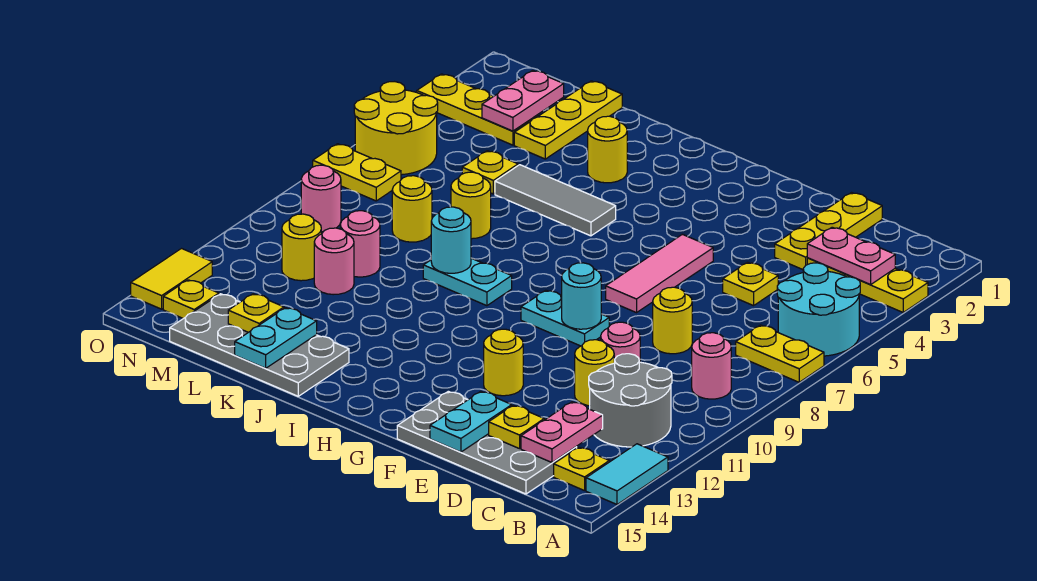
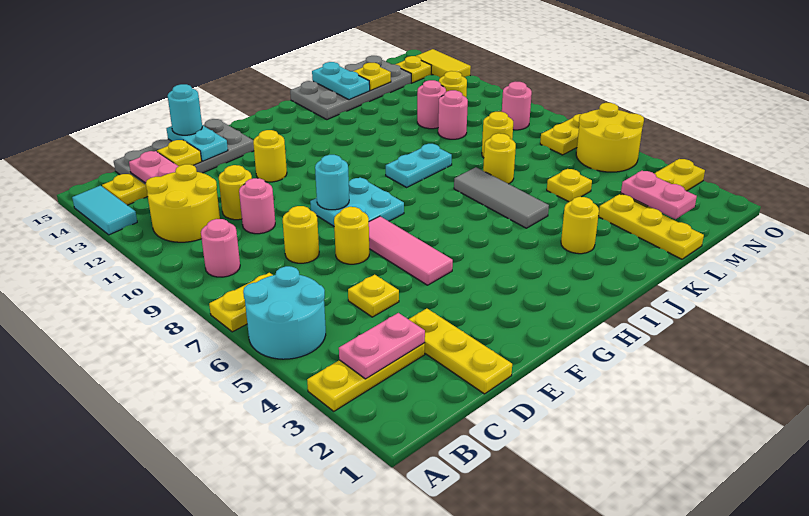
grey round brick B11:C12 level 1 -> yellow round brick B11:C12 level 1
none -> yellow round brick E7 level 1
cyan plate F9:G9 level 1 -> cyan plate F8:G9 level 1
grey tile I5:K5 level 1 -> grey tile J5:J7 level 1
cyan round brick J9 level 2 -> cyan round brick E15 level 3

